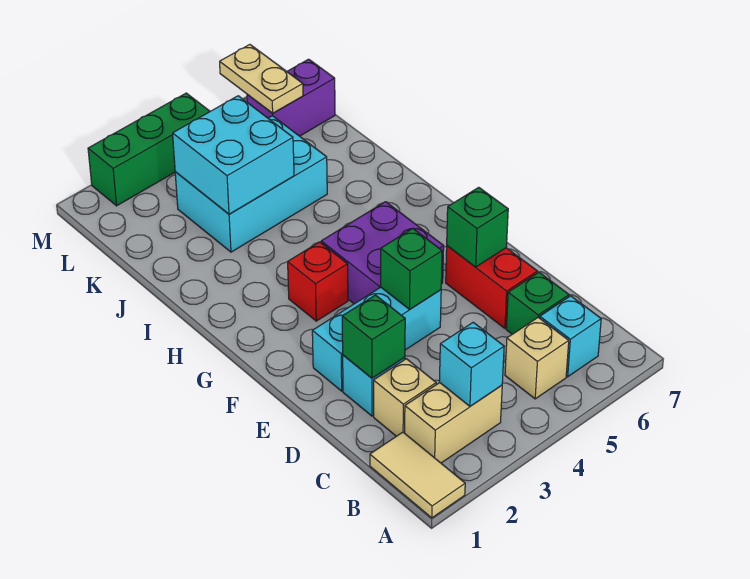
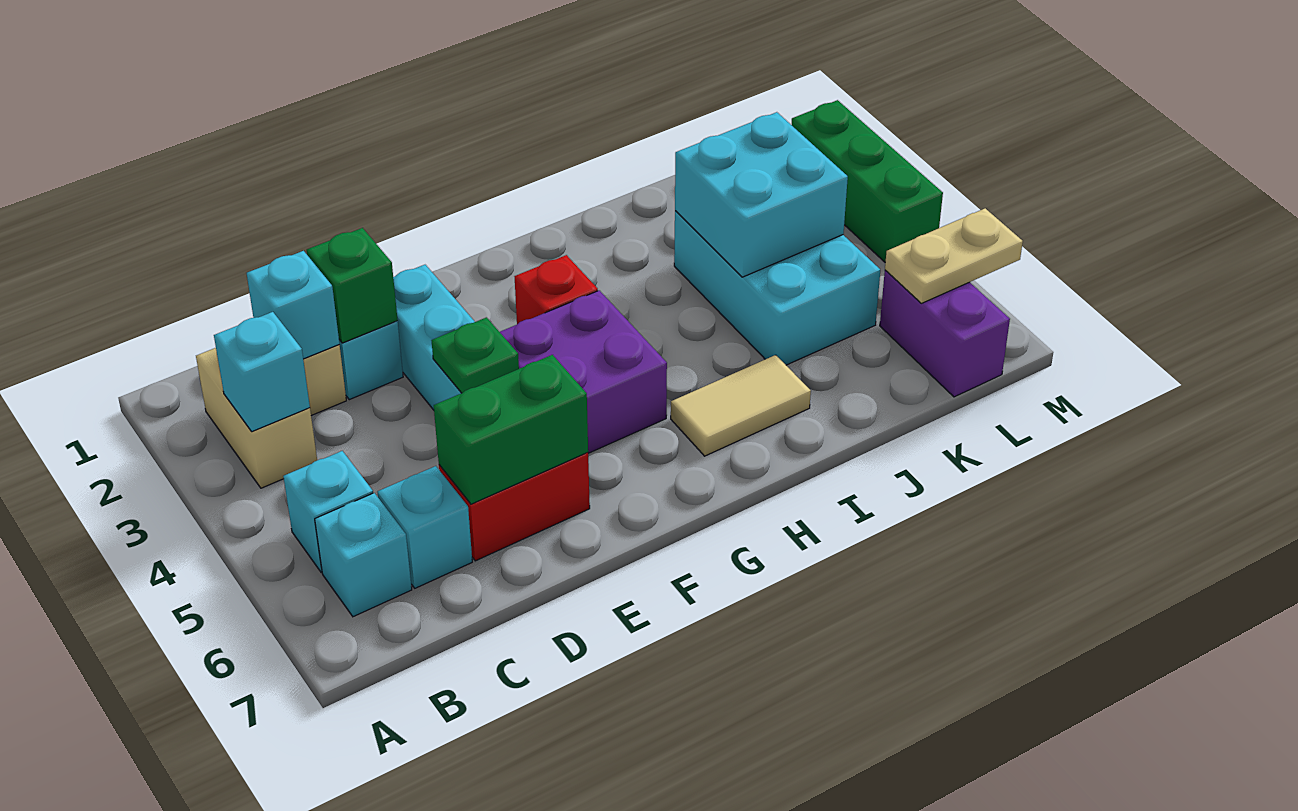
tan tile A1:B1 level 1 -> tan tile H6:I6 level 1
tan brick B5 level 1 -> cyan brick B5 level 1
none -> cyan brick C2 level 2
green brick C6 level 1 -> cyan brick C6 level 1
green brick E4 level 2 -> green plate E4 level 2
green brick E6 level 2 -> green brick D6:E6 level 2

